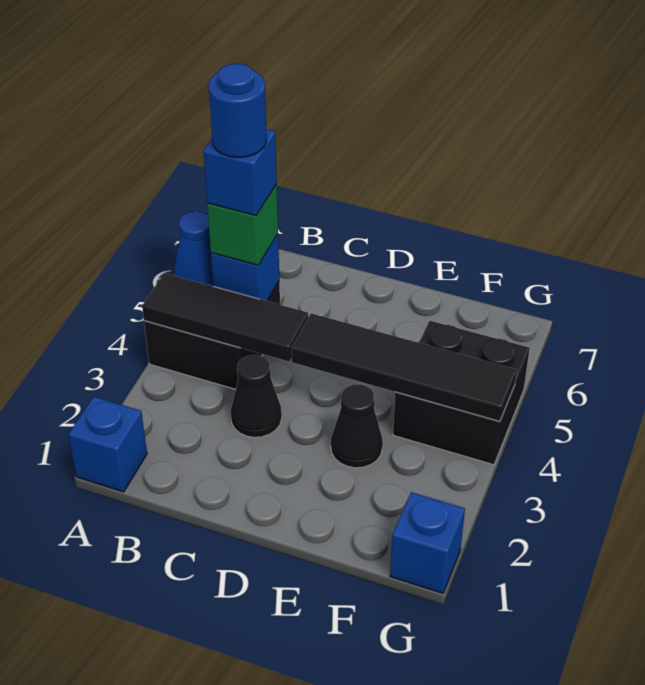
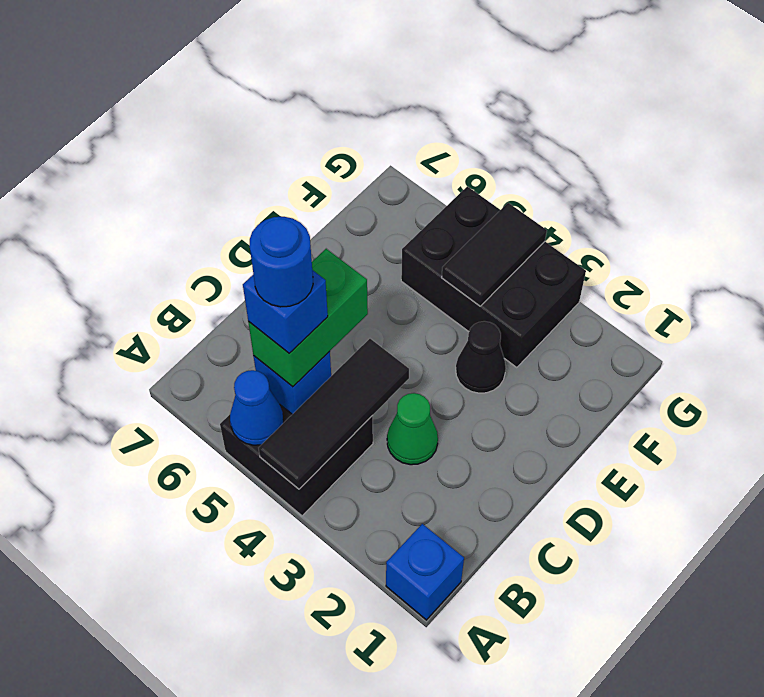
green brick B5 level 3 -> green brick B5:C5 level 3
black cone C3 level 1 -> green cone C3 level 1
black tile D4:G4 level 2 -> black tile F4:G4 level 2
black brick F4:G5 level 1 -> black brick F3:G5 level 1
blue brick G1 level 1 -> none

